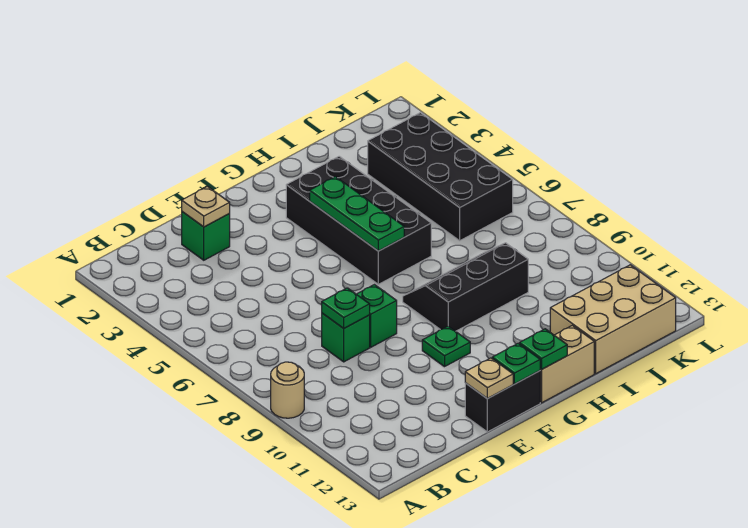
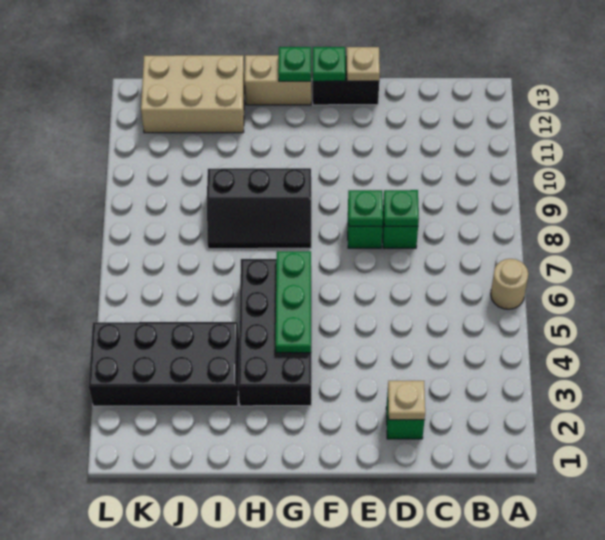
tan round brick A9 level 1 -> tan round brick A6 level 1
green plate F10 level 1 -> green plate E8 level 2
black brick J3:K6 level 1 -> black brick I3:L4 level 1

